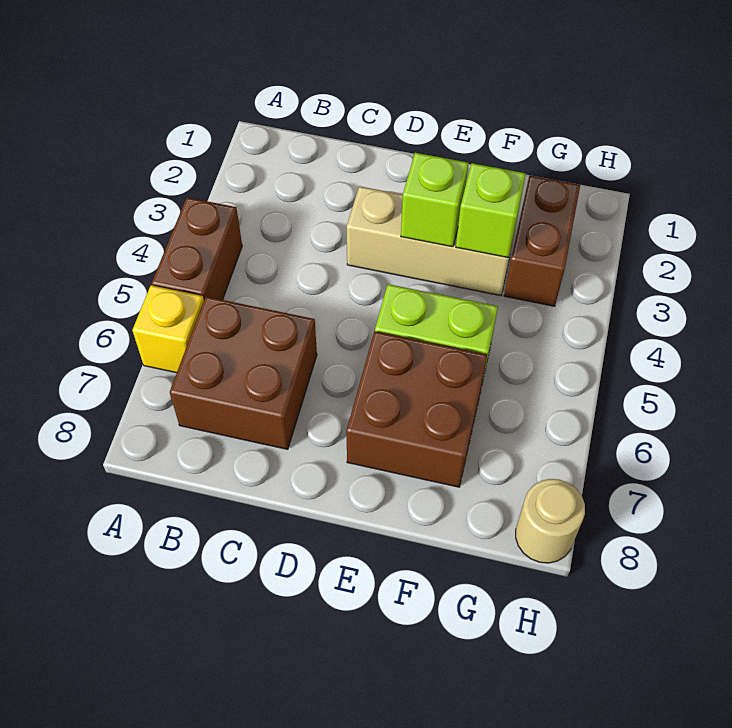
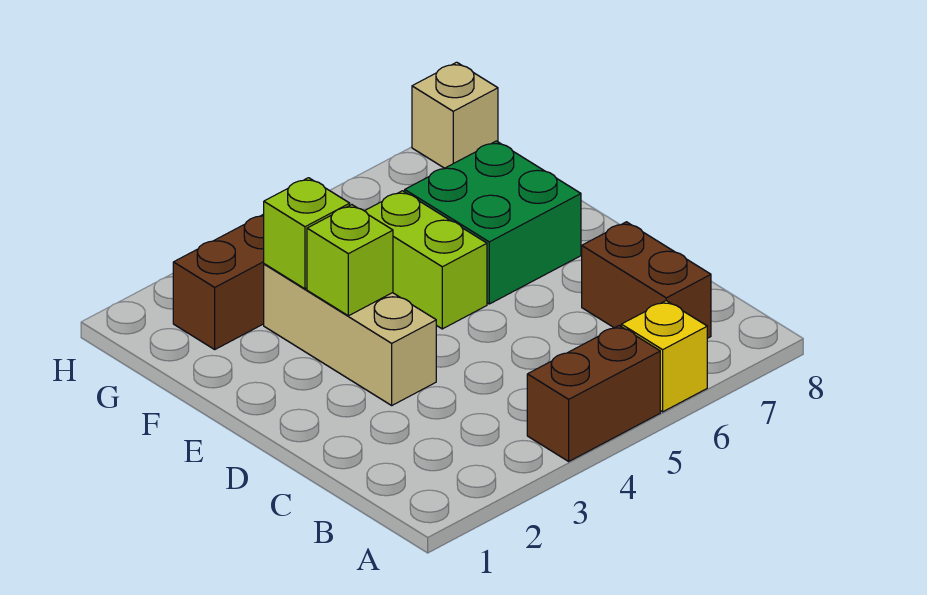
brown brick B6:C7 level 1 -> brown brick B7:C7 level 1
brown brick E6:F7 level 1 -> green brick E6:F7 level 1
tan round brick H8 level 1 -> tan brick H8 level 1

